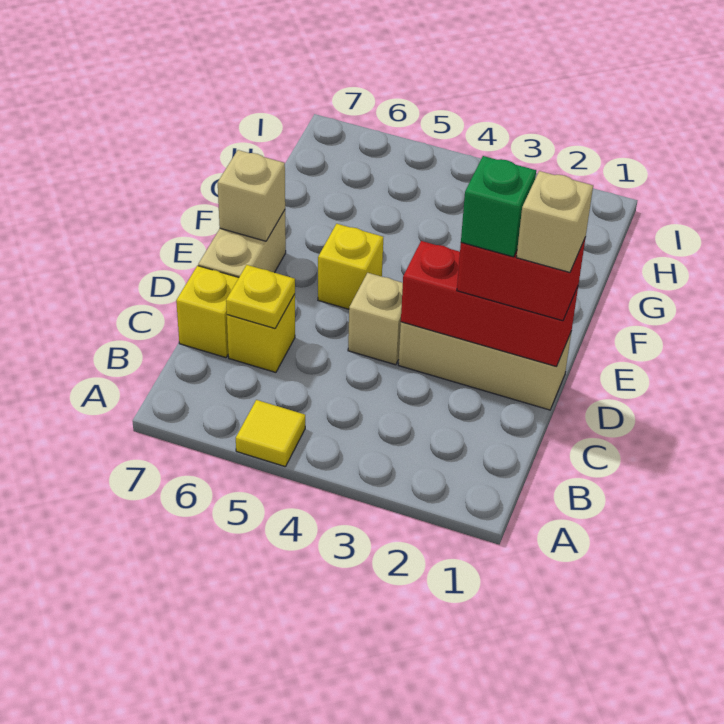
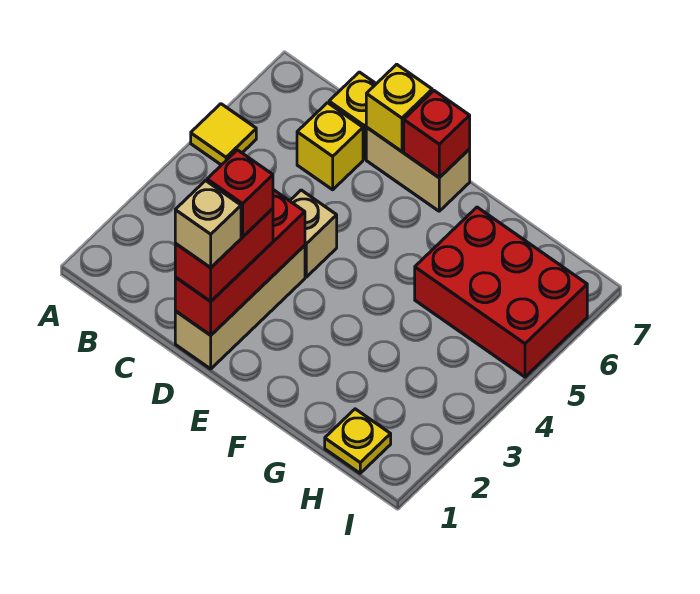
yellow plate C6 level 2 -> yellow plate H1 level 1
green brick D2 level 4 -> red brick D2 level 4
yellow brick E5 level 1 -> yellow brick D7 level 2
tan brick E7 level 2 -> red brick E7 level 2
none -> red brick G5:I6 level 1

